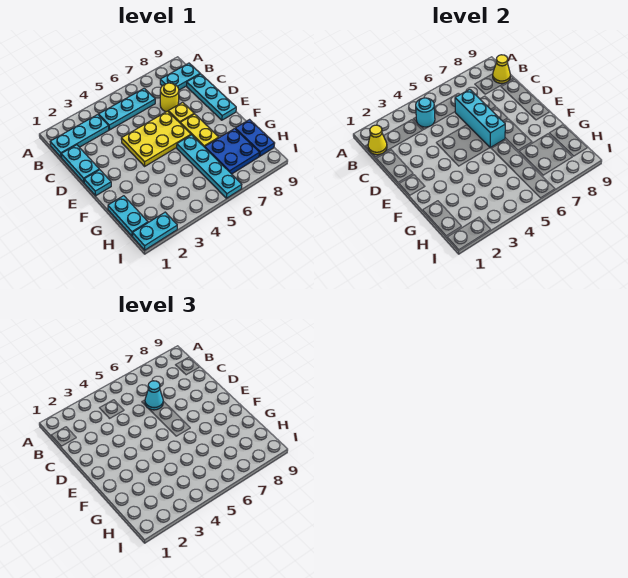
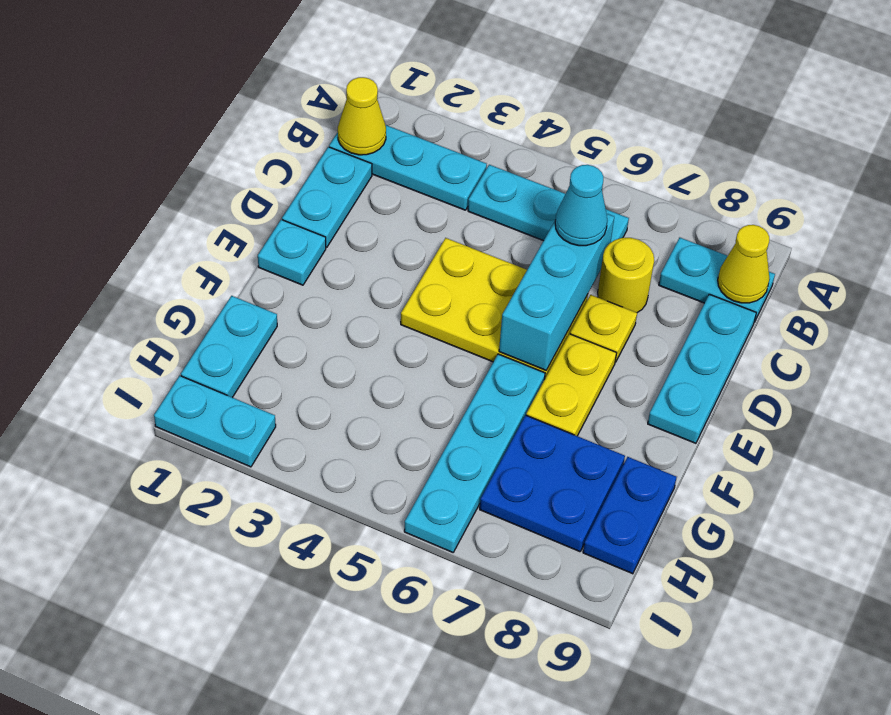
cyan round brick B4 level 2 -> none

